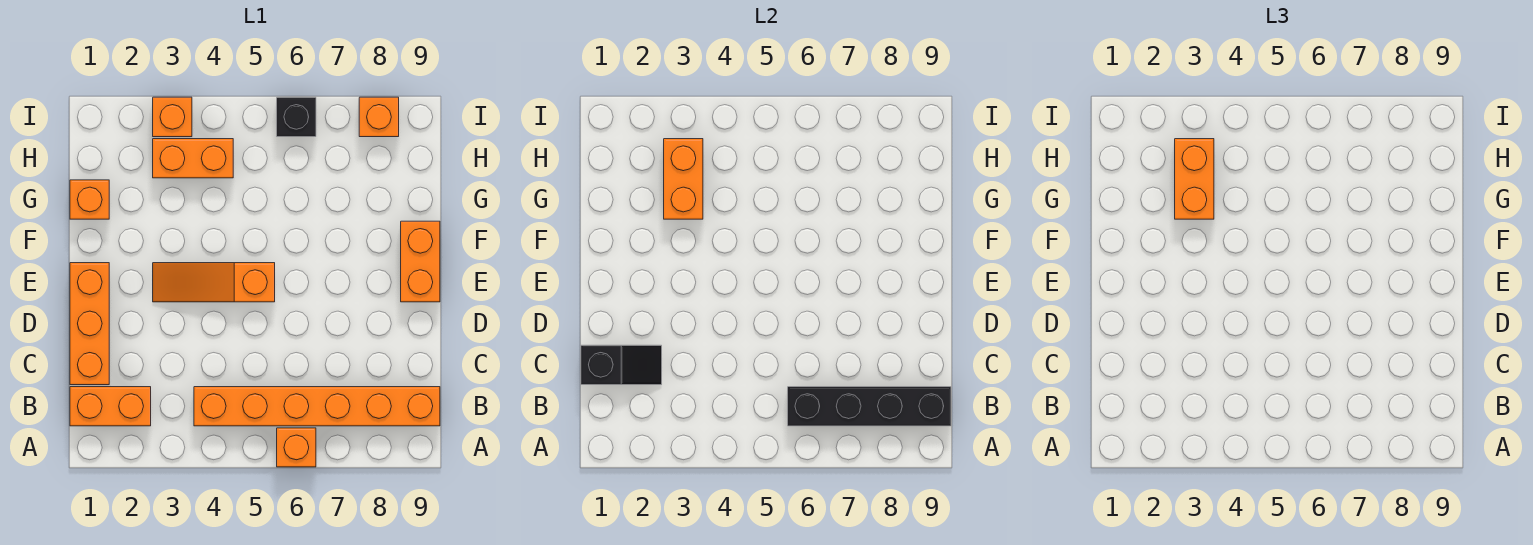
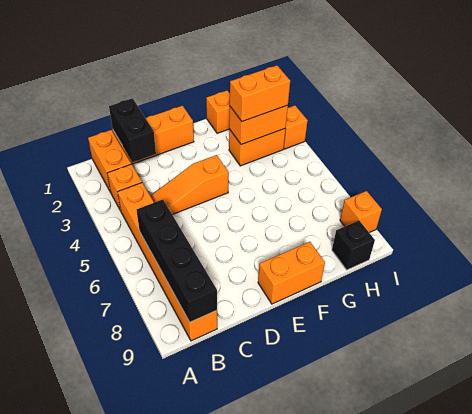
orange brick A6 level 1 -> orange brick B3 level 1
black slope C1:C2 level 2 top 1 -> black brick C1:C2 level 2
orange slope E3:E5 level 1 top 5 -> orange slope C4:E4 level 1 top E
orange brick H3:H4 level 1 -> orange brick G3:H3 level 1
black brick I6 level 1 -> black brick H9 level 1

